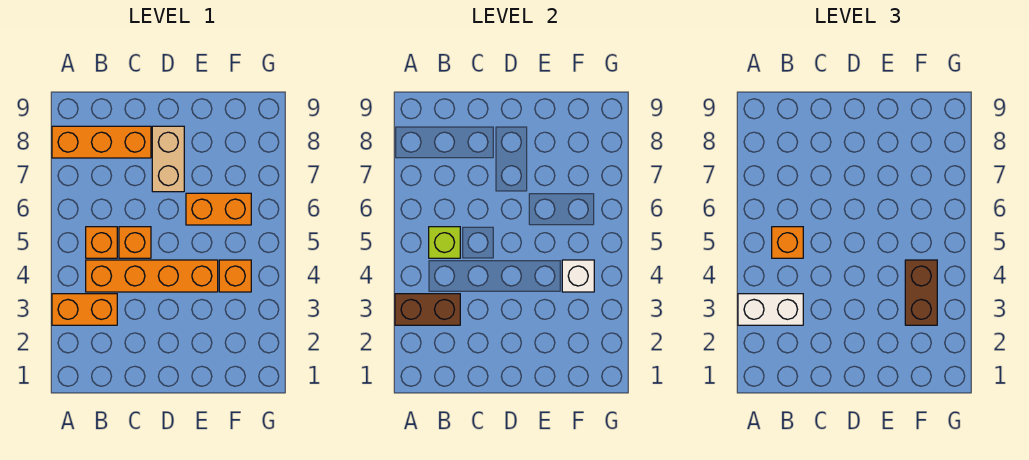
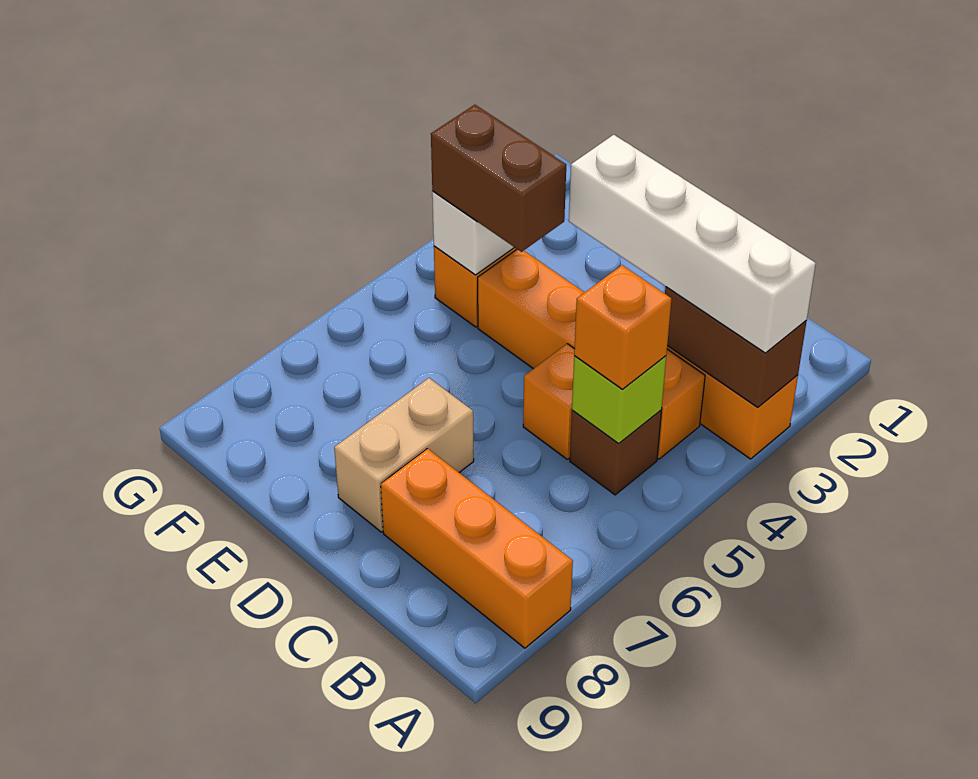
white brick A3:B3 level 3 -> white brick A3:D3 level 3
orange brick B5 level 1 -> brown brick B5 level 1
orange brick E6:F6 level 1 -> none
brown brick F3:F4 level 3 -> brown brick E4:F4 level 3

